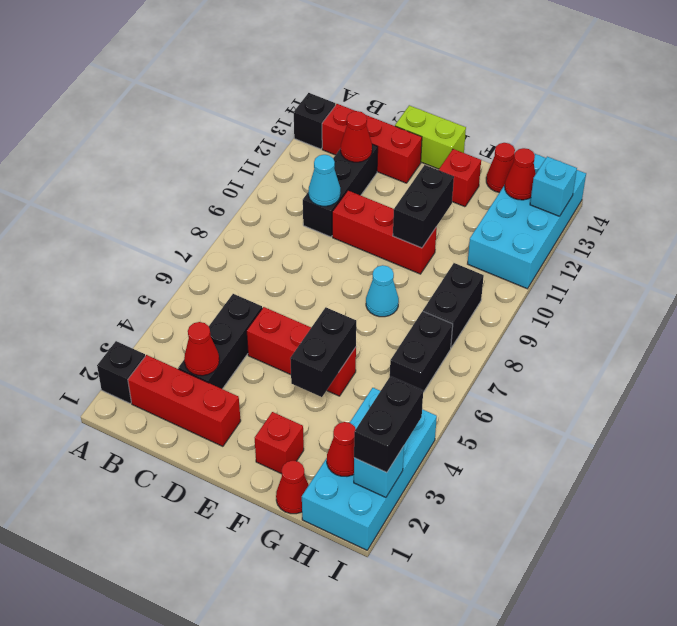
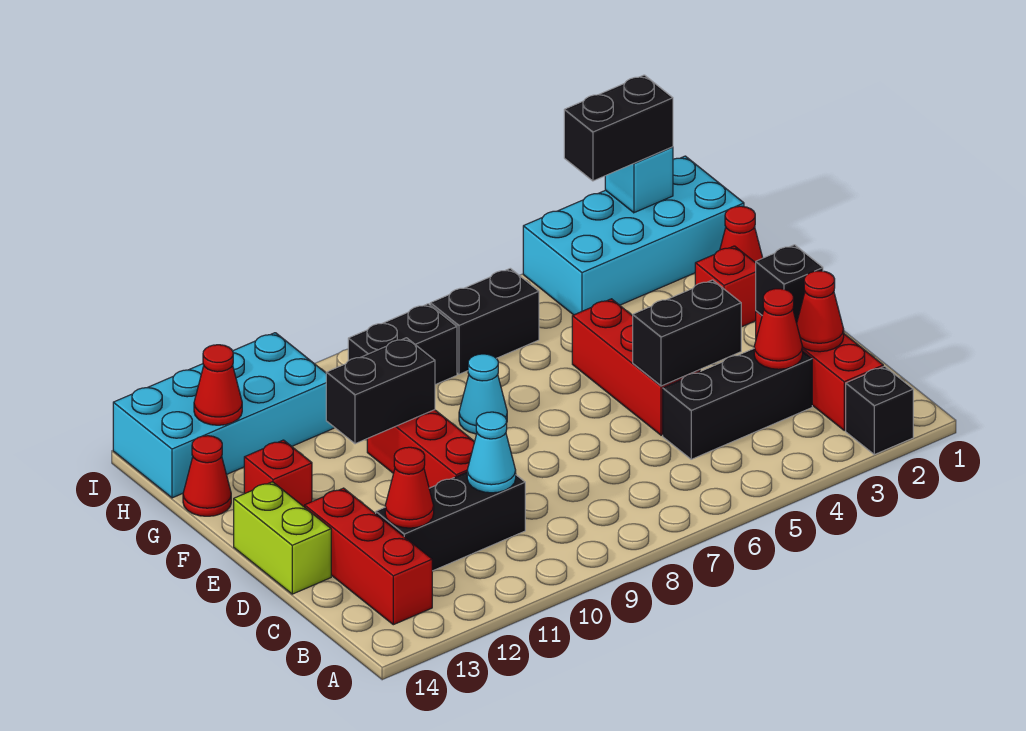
black brick A13 level 1 -> black brick D2 level 2
black brick F4:F5 level 2 -> black brick D4:D5 level 2
red cone H2 level 2 -> red cone C2 level 2
cyan brick I13 level 2 -> none

